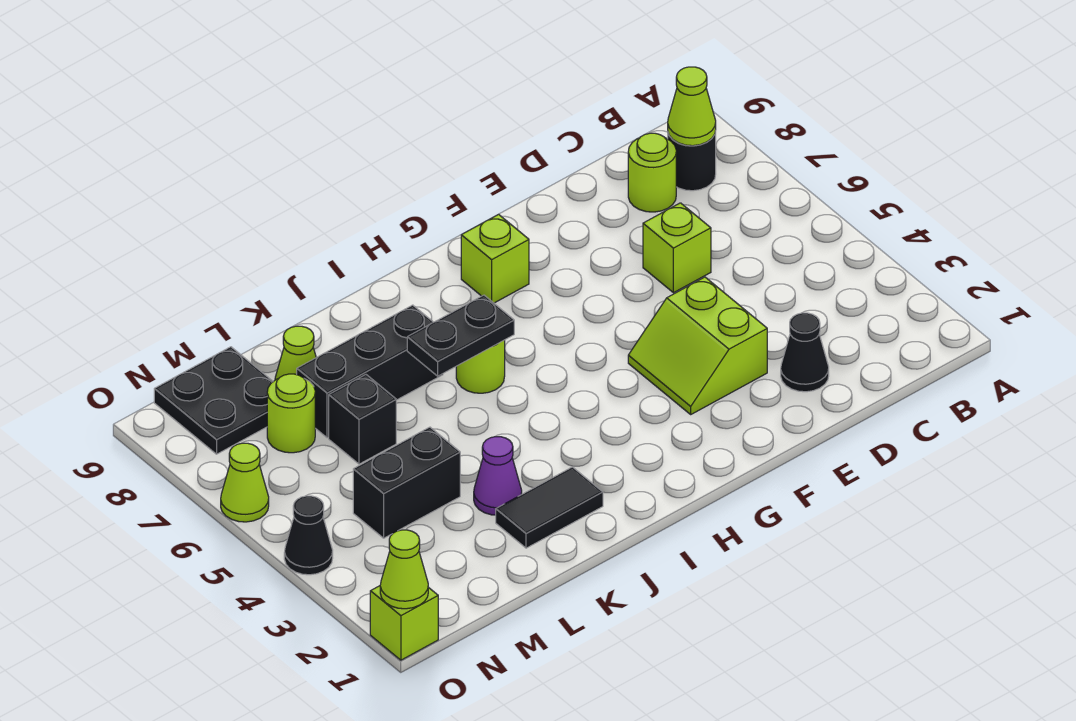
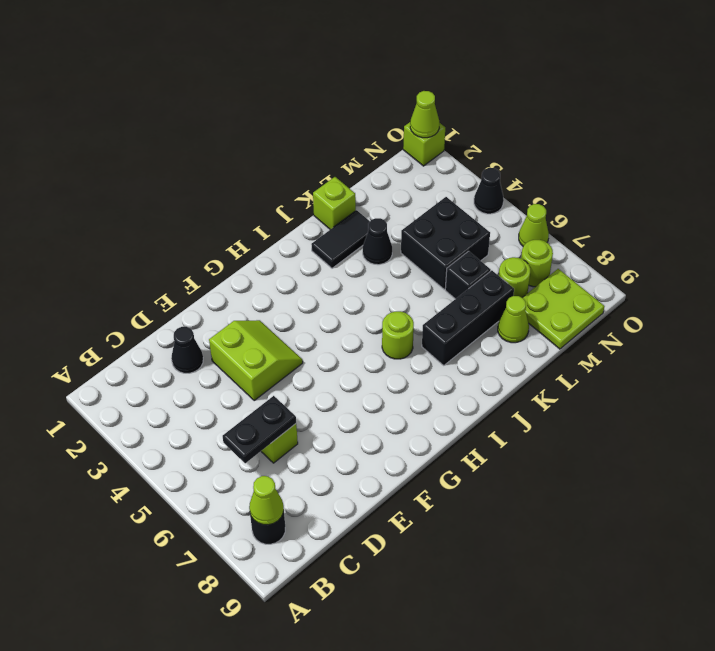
lime round brick C8 level 1 -> lime round brick N7 level 1
lime brick G8 level 1 -> lime brick K1 level 1
black plate I6:J6 level 2 -> black plate C6:D6 level 2
purple cone K3 level 1 -> black cone K3 level 1
black brick L4:M4 level 1 -> black brick L4:M5 level 1
black plate M8:N9 level 1 -> lime plate M8:N9 level 1

